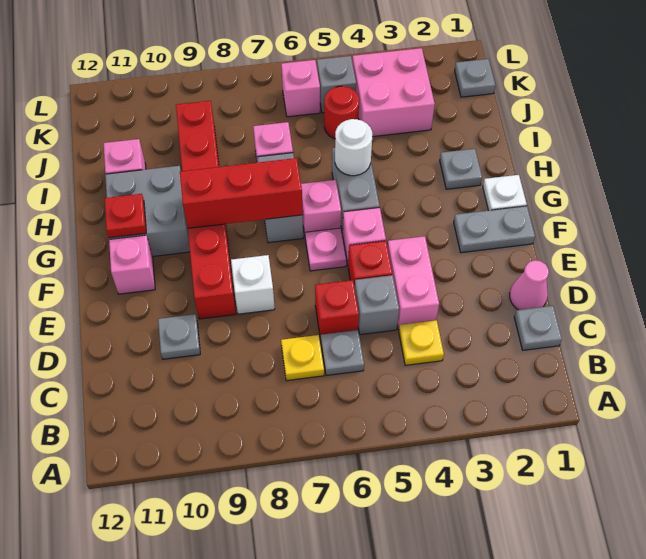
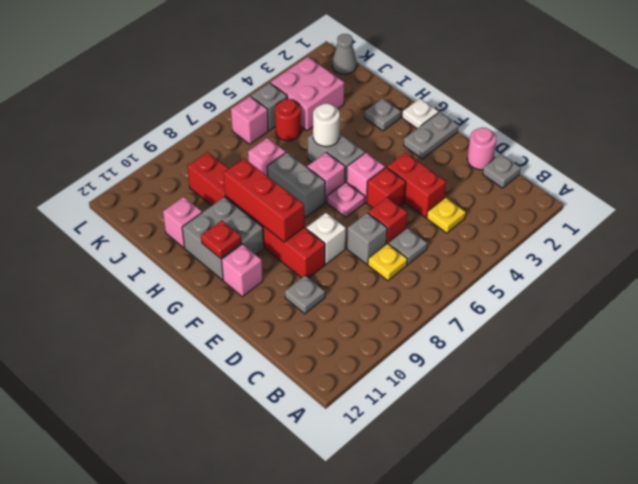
pink cone D1 level 1 -> pink round brick D1 level 1
pink brick D4:E4 level 1 -> red brick D4:E4 level 1
grey brick D5 level 1 -> grey brick D7 level 1
red brick G7:G9 level 2 -> red brick F9:H9 level 2
grey plate K1 level 1 -> grey cone K1 level 1

